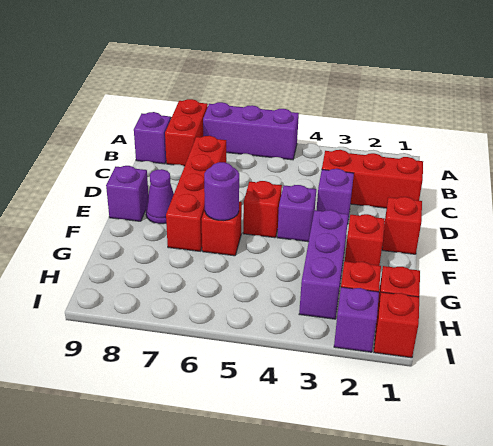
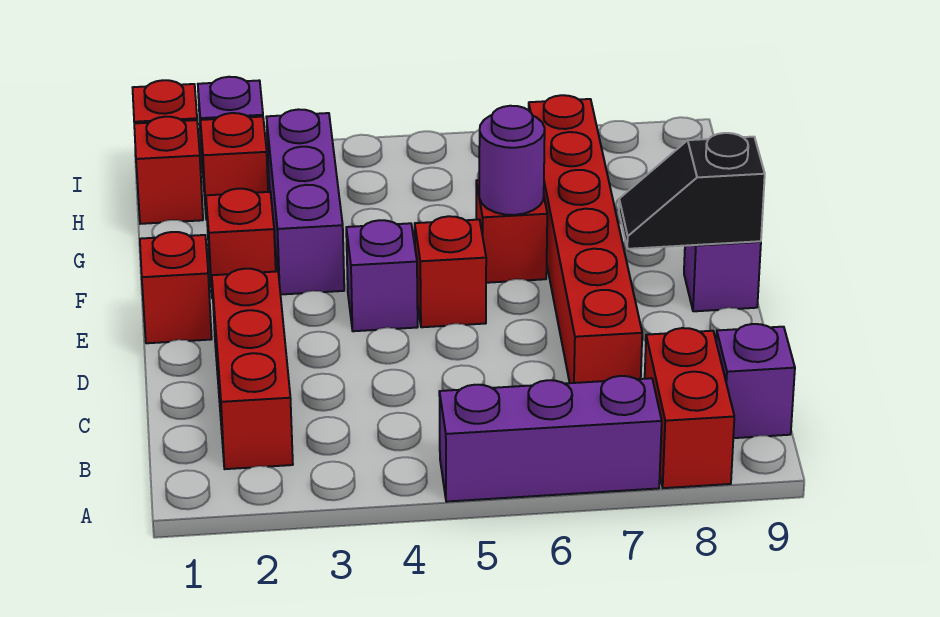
red brick C1:C3 level 1 -> red brick B2:D2 level 1
red brick C7:F7 level 1 -> red brick C7:H7 level 1
purple brick D3 level 1 -> none
purple cone E8 level 1 -> none
none -> black slope E8:E9 level 2 top 9

